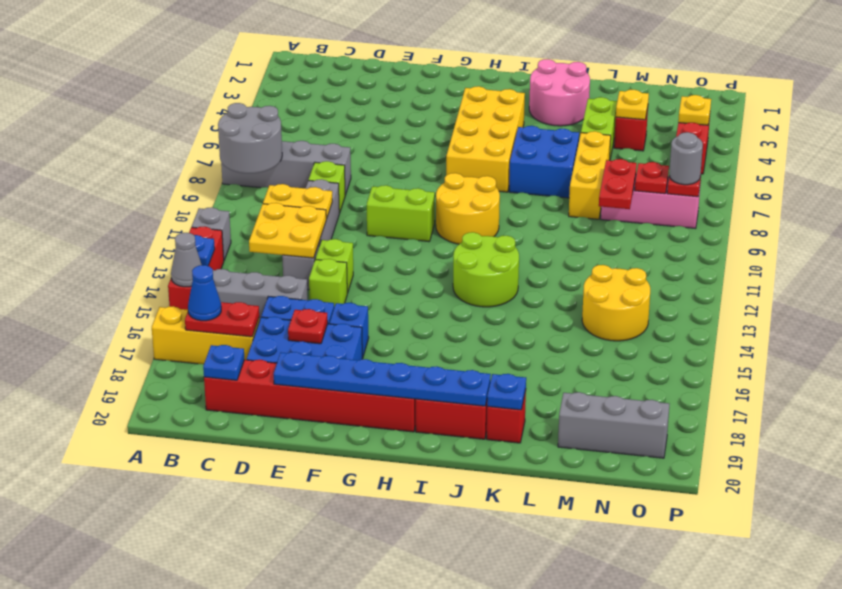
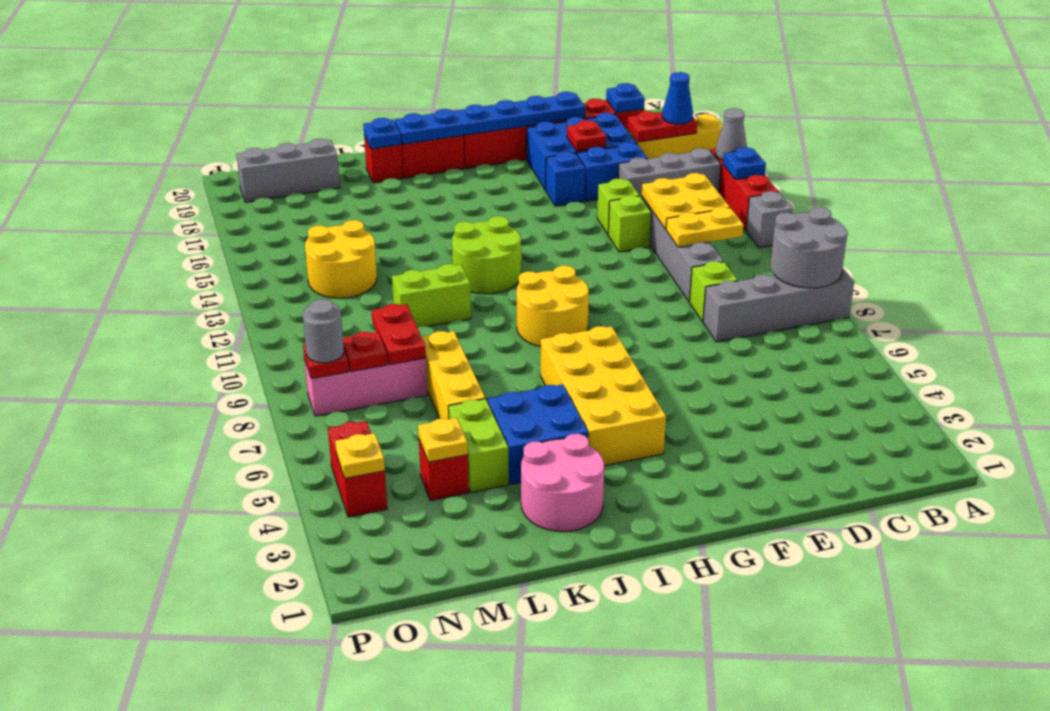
lime brick F10:G10 level 1 -> lime brick K11:L11 level 1
blue brick J6:K7 level 1 -> blue brick J4:K5 level 1

